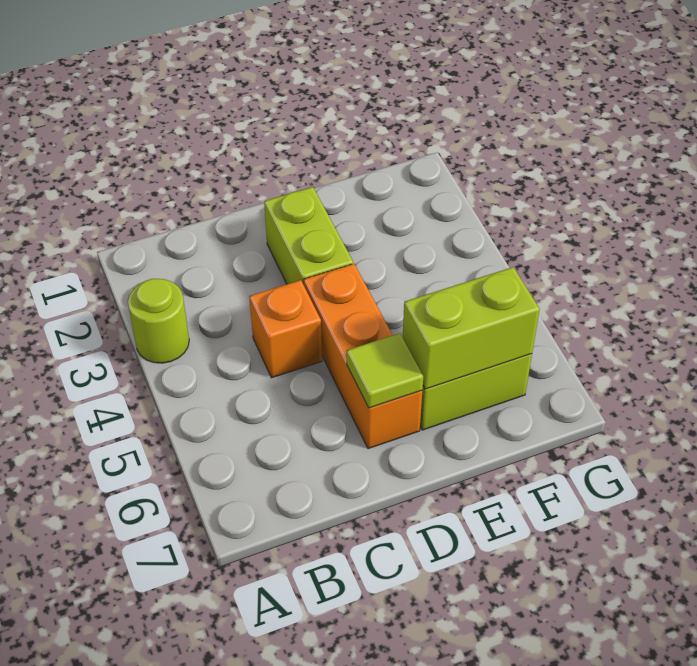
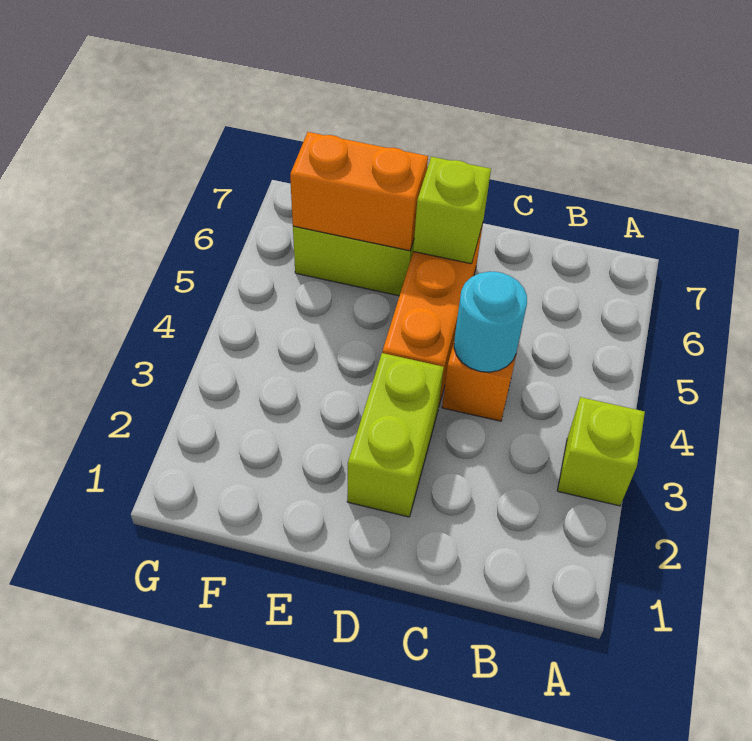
lime round brick A3 level 1 -> lime brick A3 level 1
none -> cyan round brick C4 level 2
lime tile D6 level 2 -> lime brick D6 level 2
lime brick E6:F6 level 2 -> orange brick E6:F6 level 2

